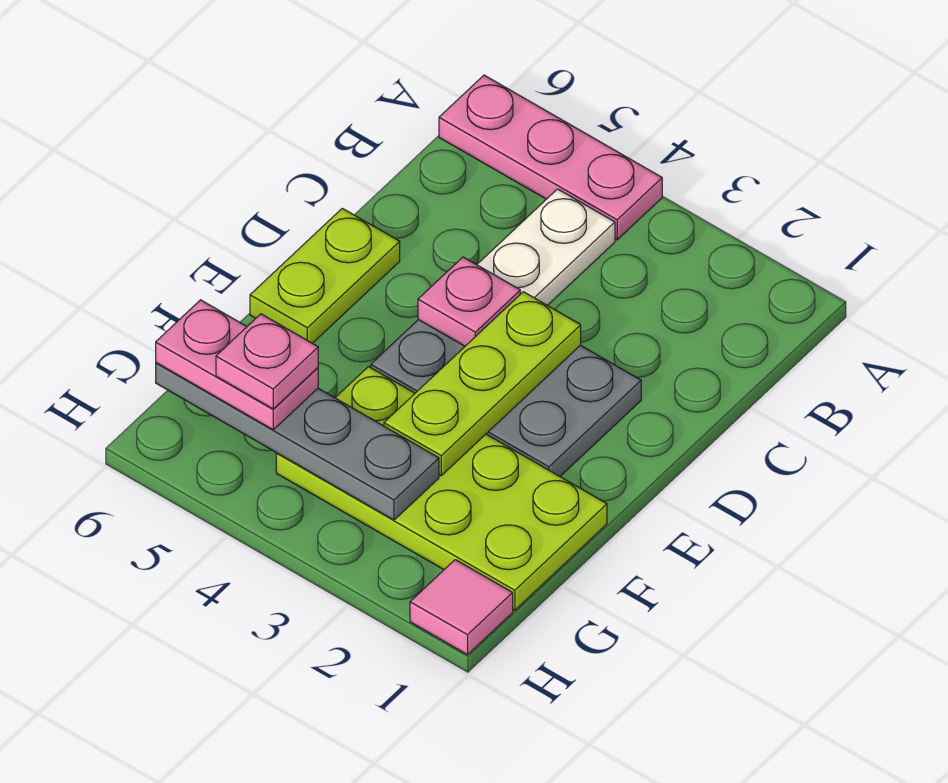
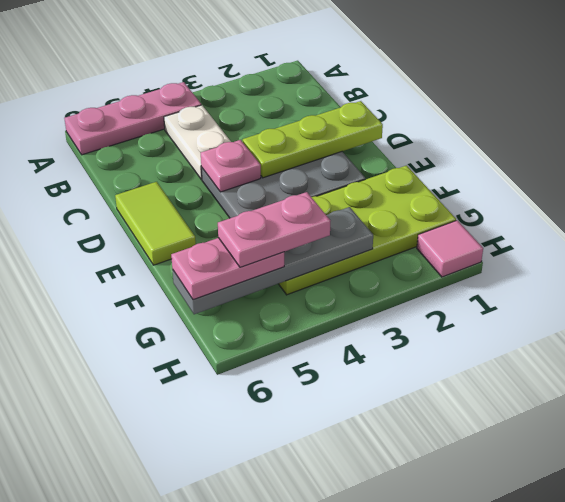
lime plate D3:F3 level 2 -> lime plate D1:D3 level 2
lime plate D6:E6 level 1 -> lime tile D6:E6 level 1
pink plate G5 level 4 -> pink plate G4:G5 level 4

